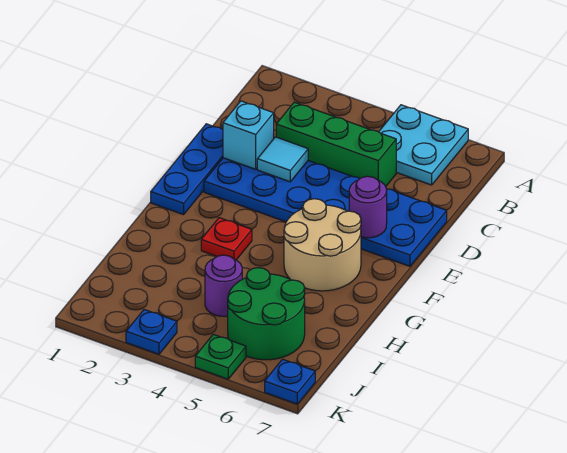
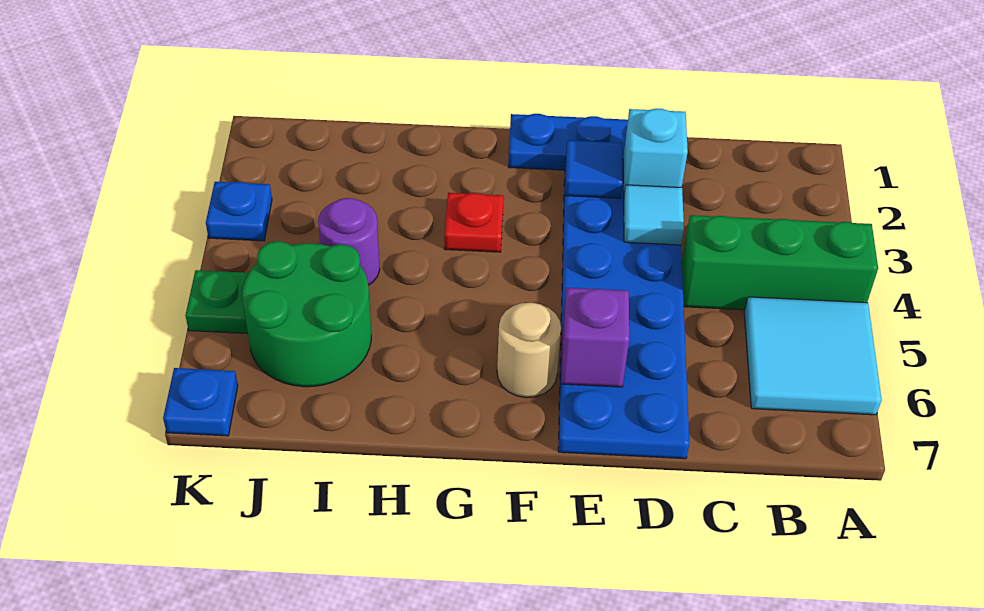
cyan plate A5:B6 level 1 -> cyan tile A5:B6 level 1
green brick C3:C5 level 1 -> green brick A4:C4 level 1
none -> blue tile E2 level 2
purple round brick E6 level 2 -> purple brick E6 level 2
tan round brick F5:G6 level 1 -> tan round brick F6 level 1

